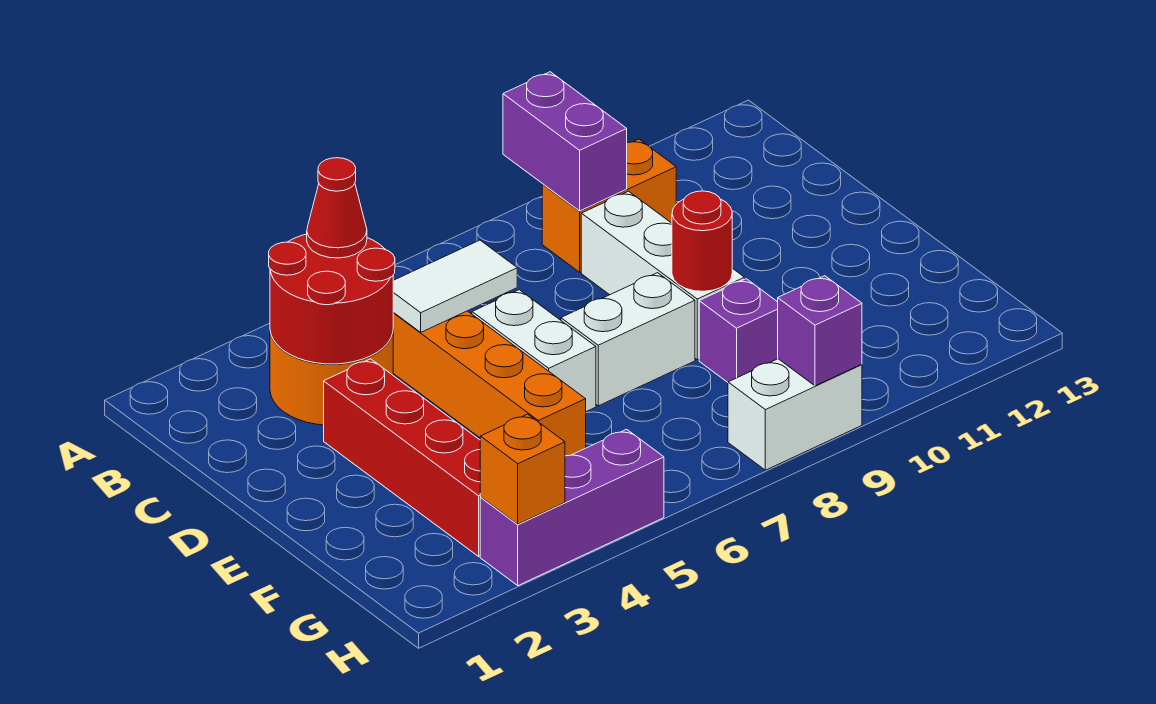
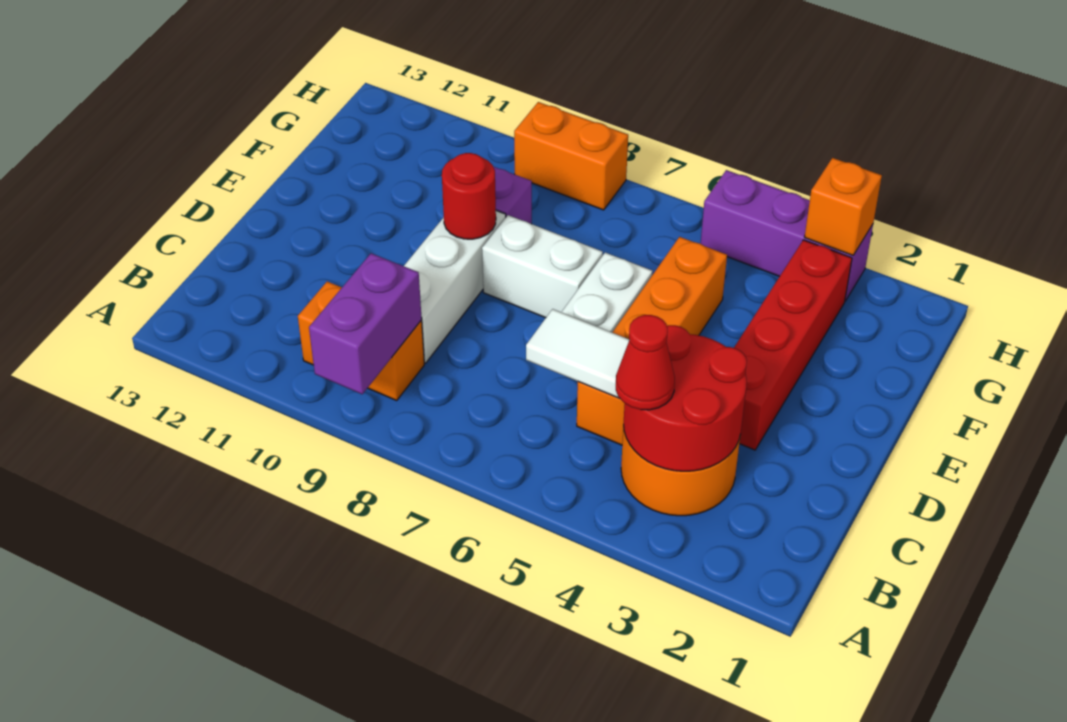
white brick H8:H9 level 1 -> orange brick H8:H9 level 1
purple brick H9 level 2 -> none

